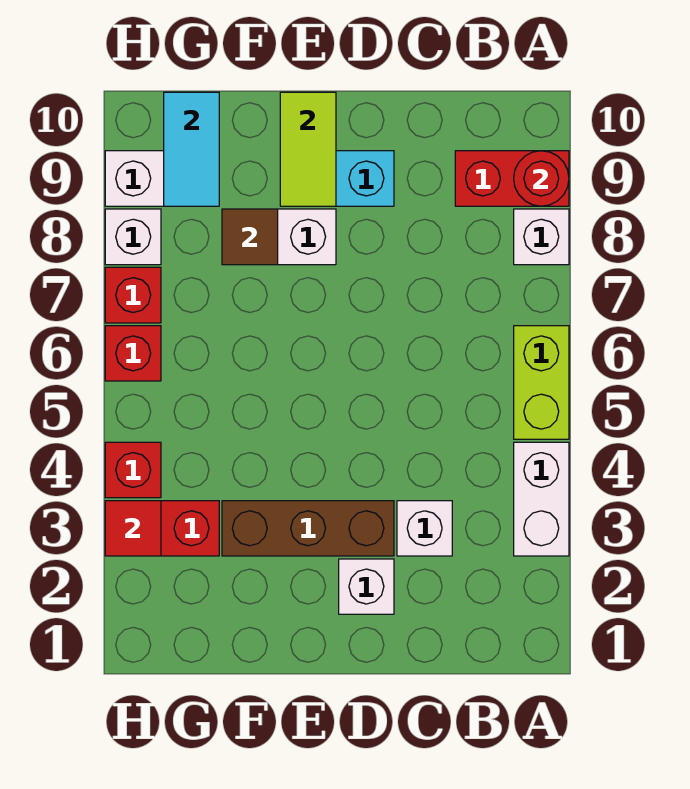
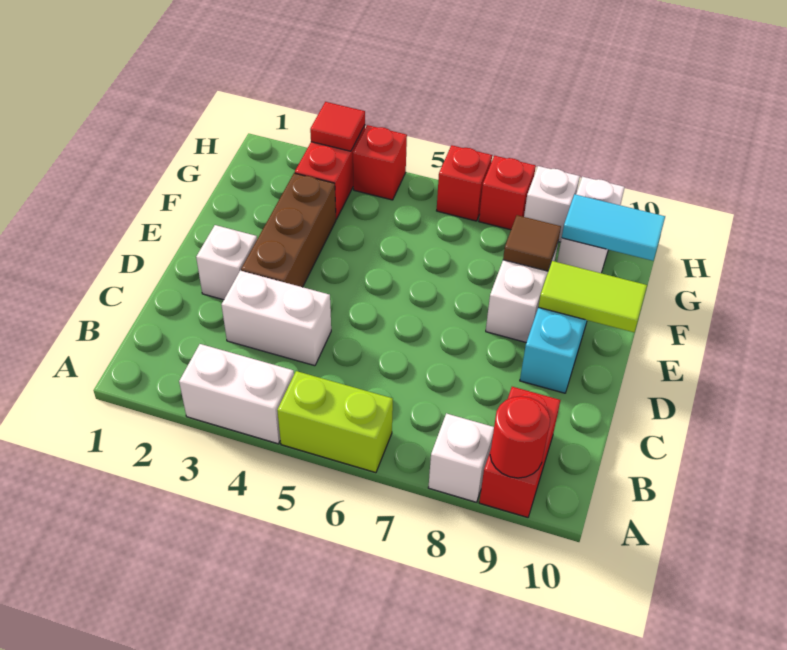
white brick C3 level 1 -> white brick C3:C4 level 1

